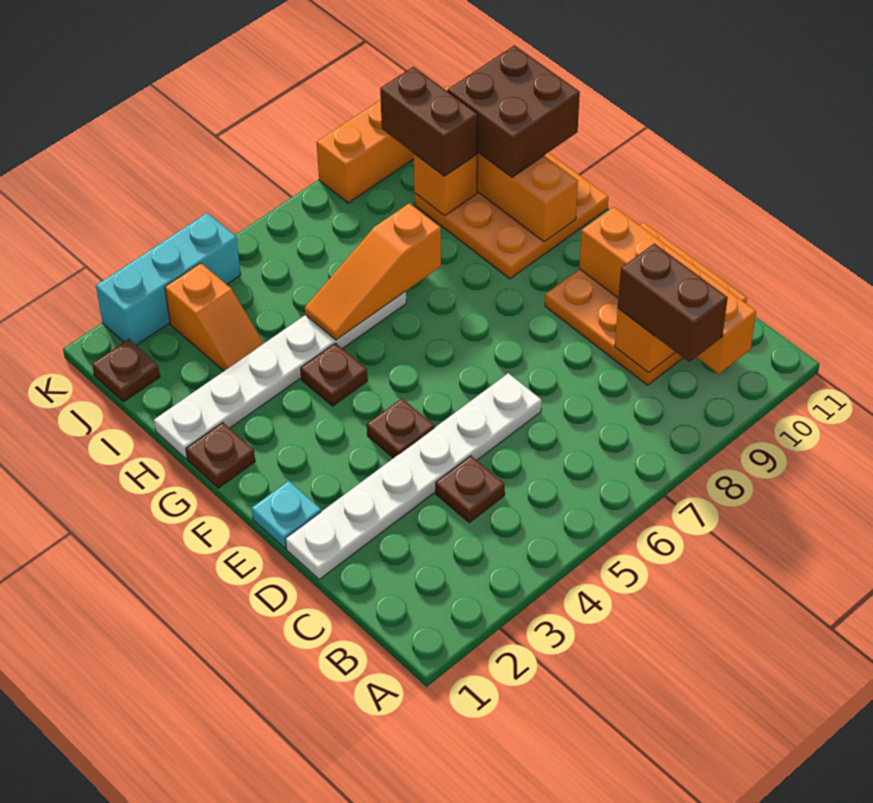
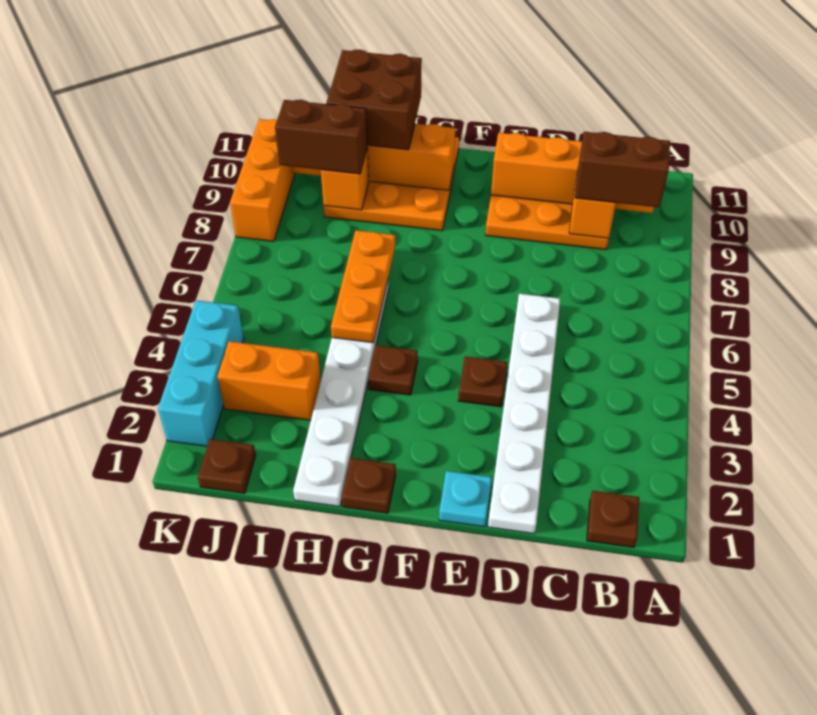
brown plate C4 level 1 -> brown plate B1 level 1
orange slope H5:H7 level 2 top 7 -> orange plate H5:H7 level 2
orange slope I3:J3 level 1 top J -> orange brick I3:J3 level 1

